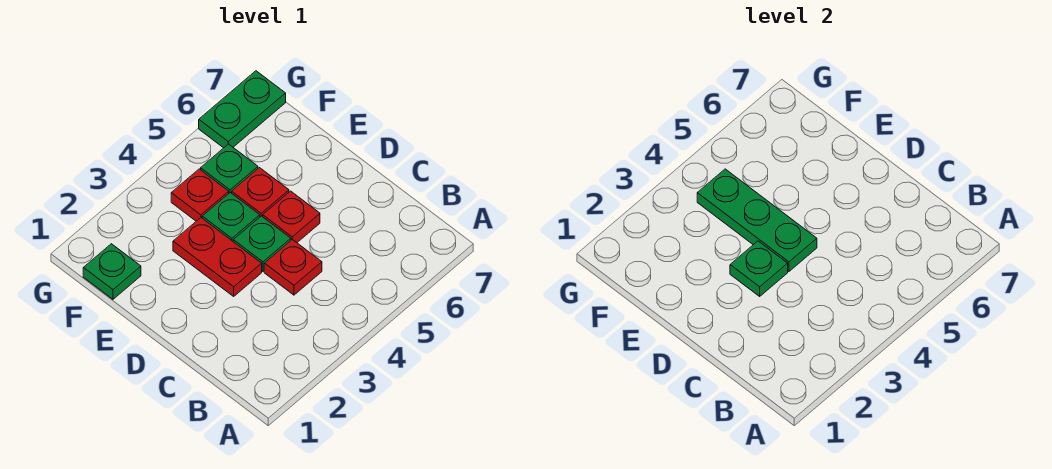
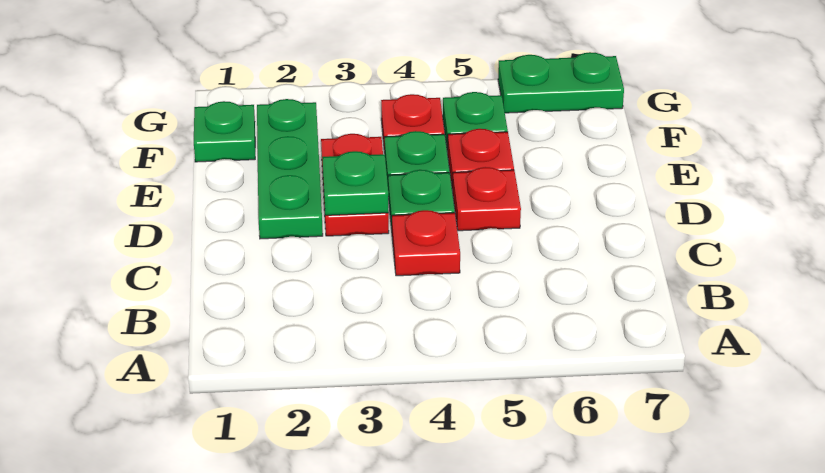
green plate D4:F4 level 2 -> green plate D2:F2 level 1

